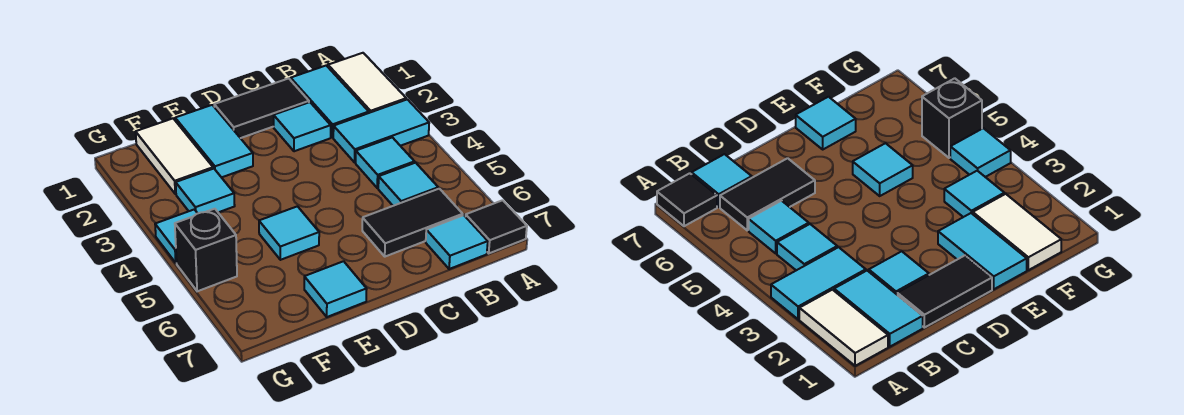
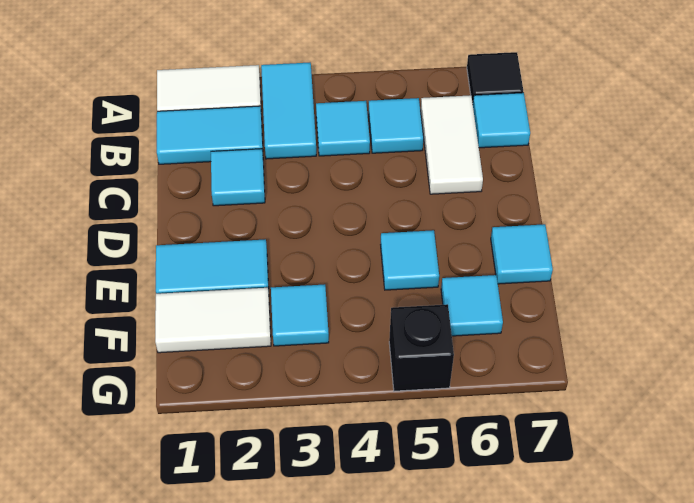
black tile B6:C6 level 1 -> white tile B6:C6 level 1
black tile C1:D1 level 1 -> none
cyan tile G4 level 1 -> cyan tile F6 level 1

